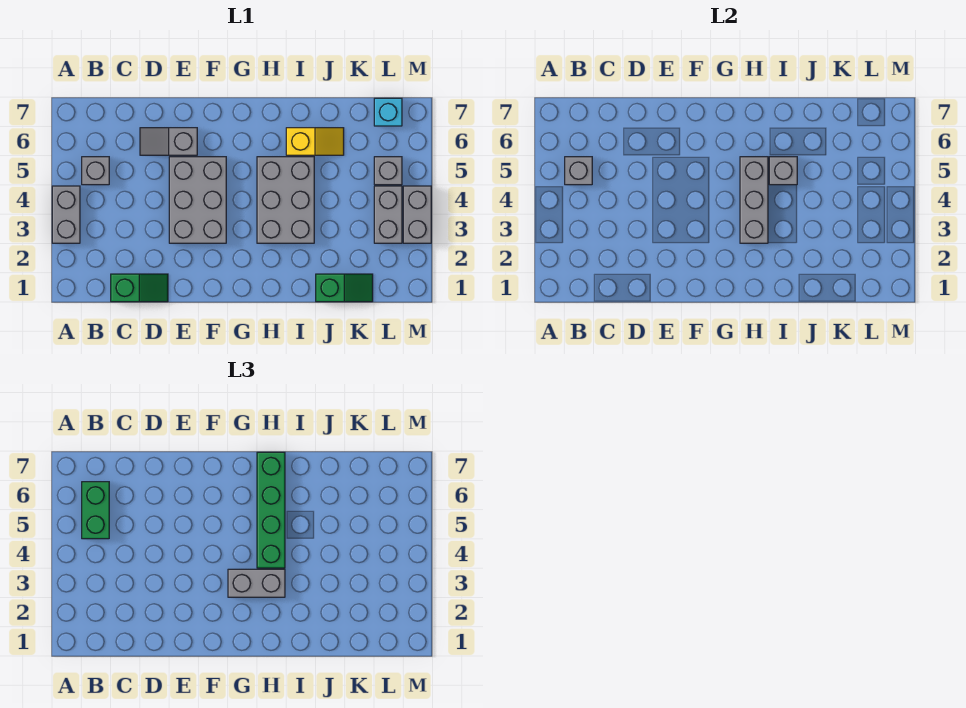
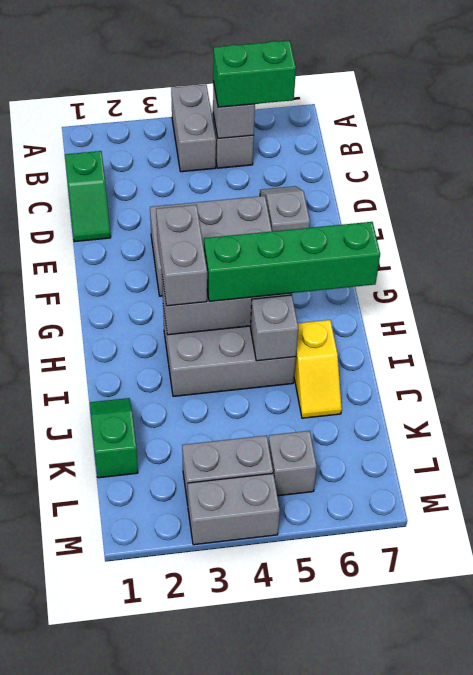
grey brick A3:A4 level 1 -> grey brick A4:B4 level 1
green slope J1:K1 level 1 top J -> green slope J1:K1 level 1 top K
cyan brick L7 level 1 -> none

